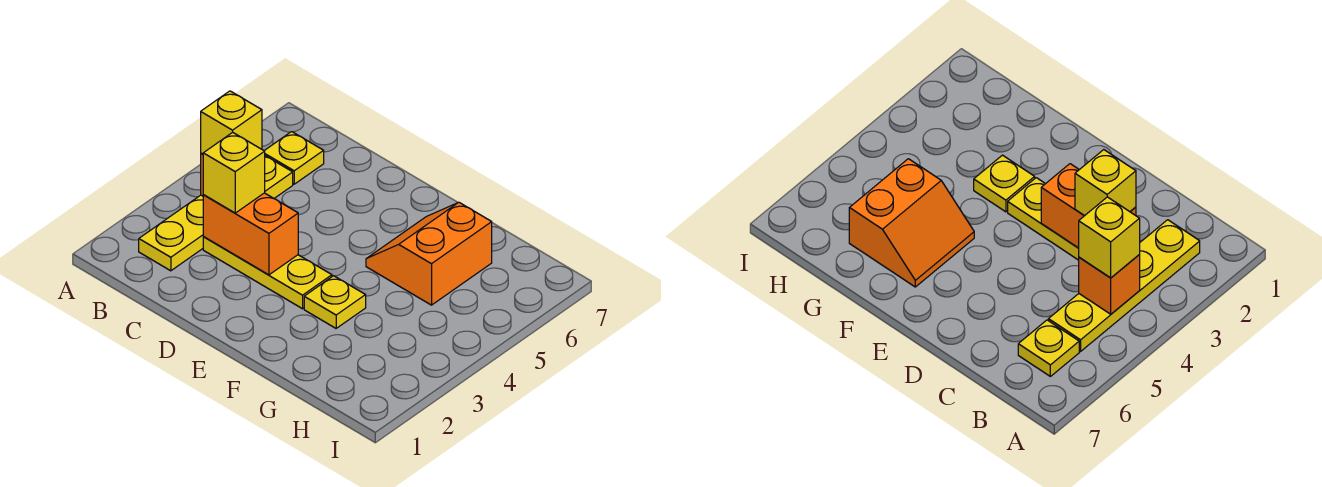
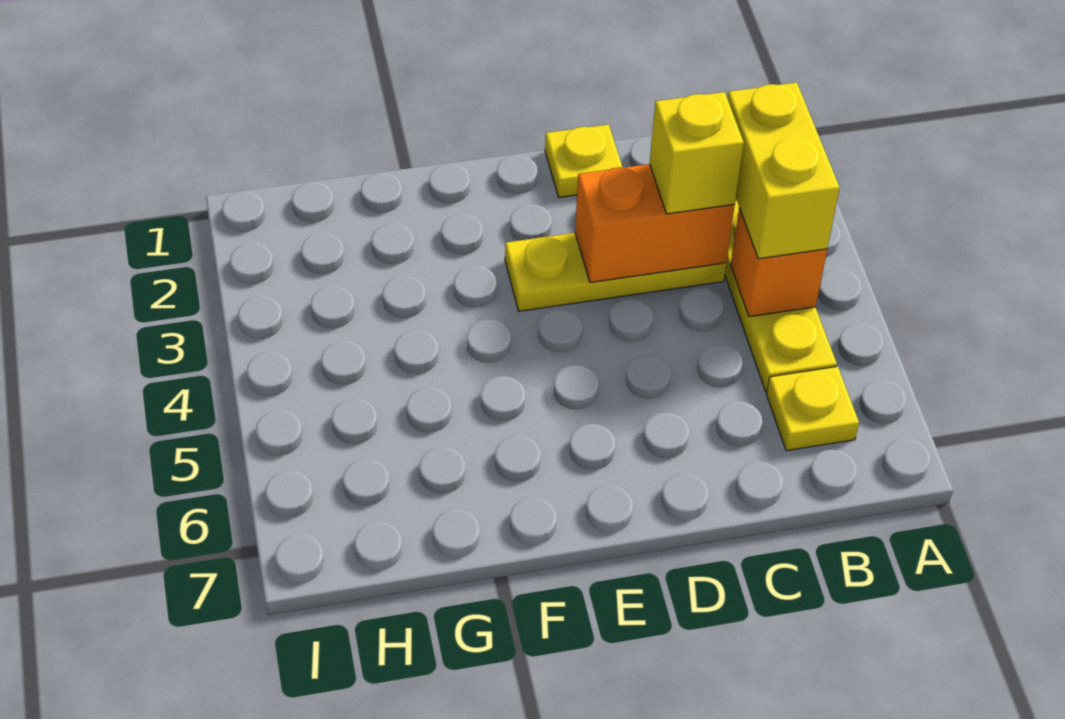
yellow brick B4 level 3 -> yellow brick B3:B4 level 3
yellow plate F3 level 1 -> yellow plate D1 level 1
orange slope F5:G6 level 1 top G -> none

